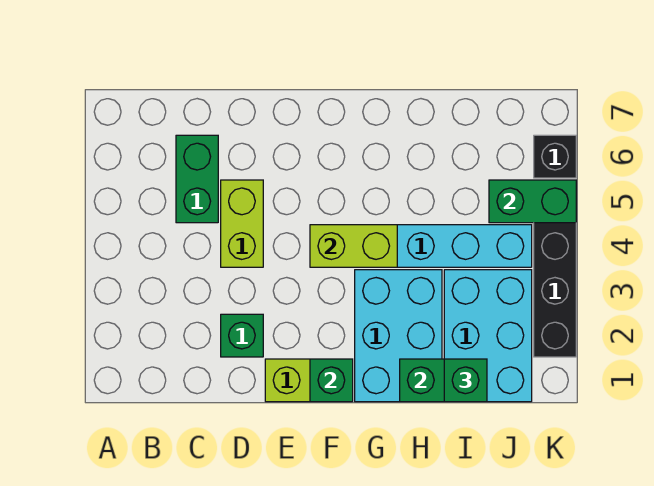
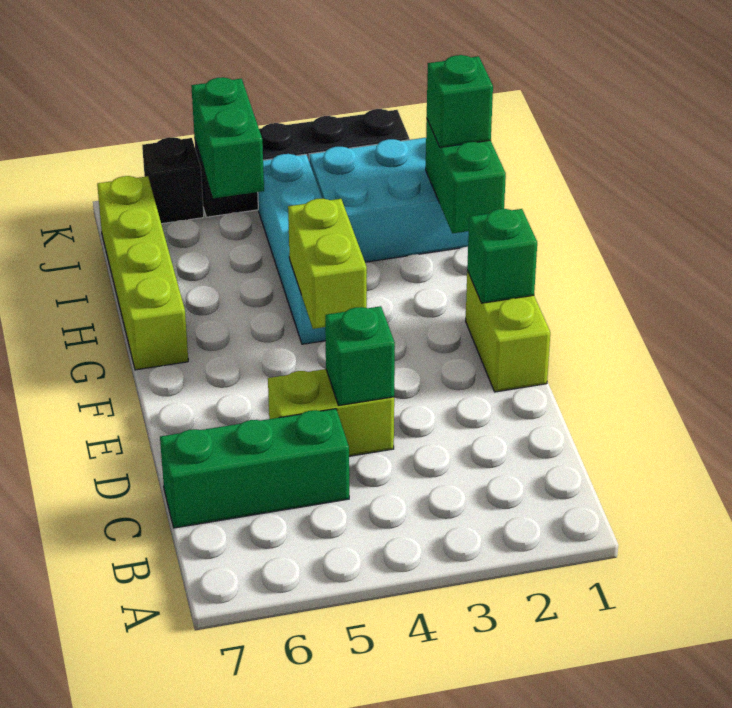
green brick C5:C6 level 1 -> green brick C5:C7 level 1
green brick D2 level 1 -> green brick D4 level 2
cyan brick G1:H3 level 1 -> none
none -> lime brick G7:J7 level 1

